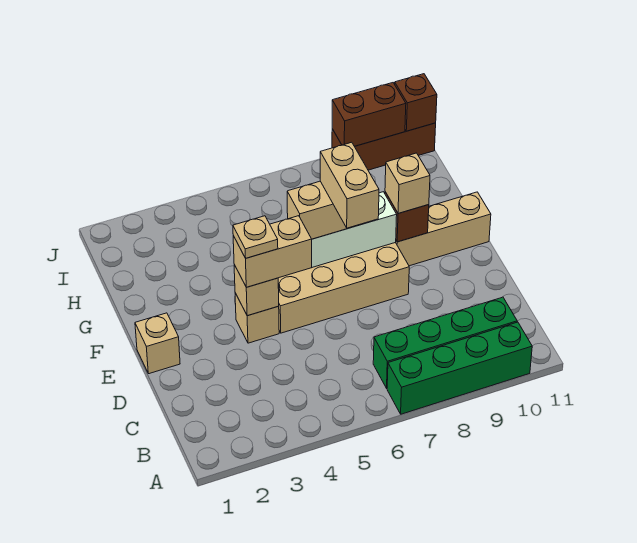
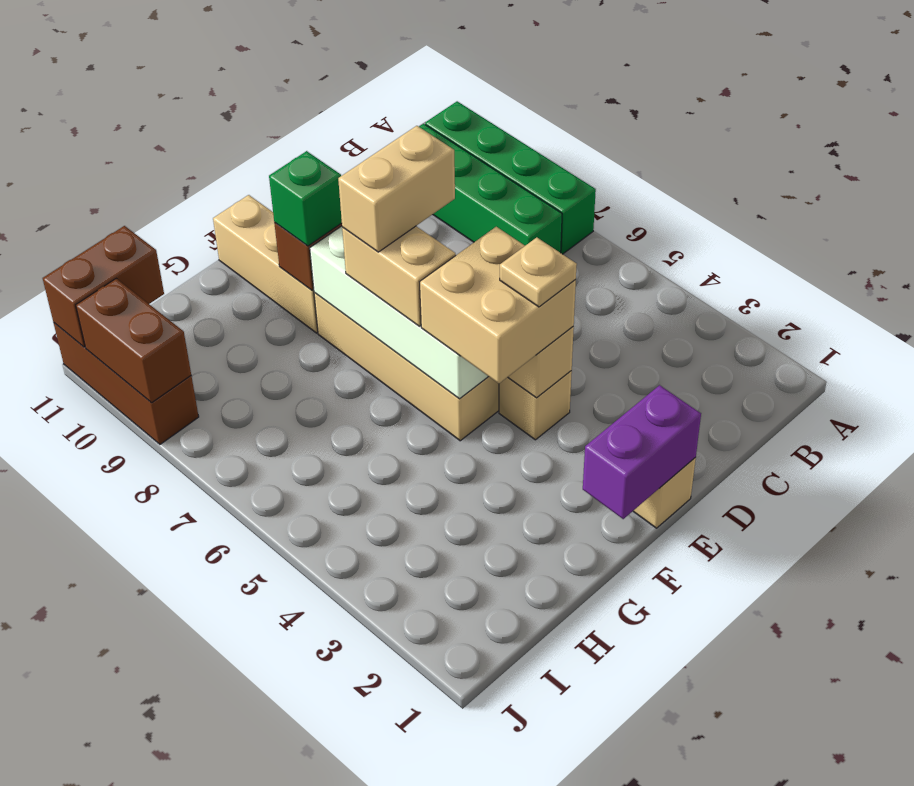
none -> purple brick E1:F1 level 2
tan brick E4:E5 level 3 -> tan brick E4:F5 level 3
tan brick F9 level 3 -> green brick F9 level 3
brown brick J11 level 2 -> brown brick I11:J11 level 2

